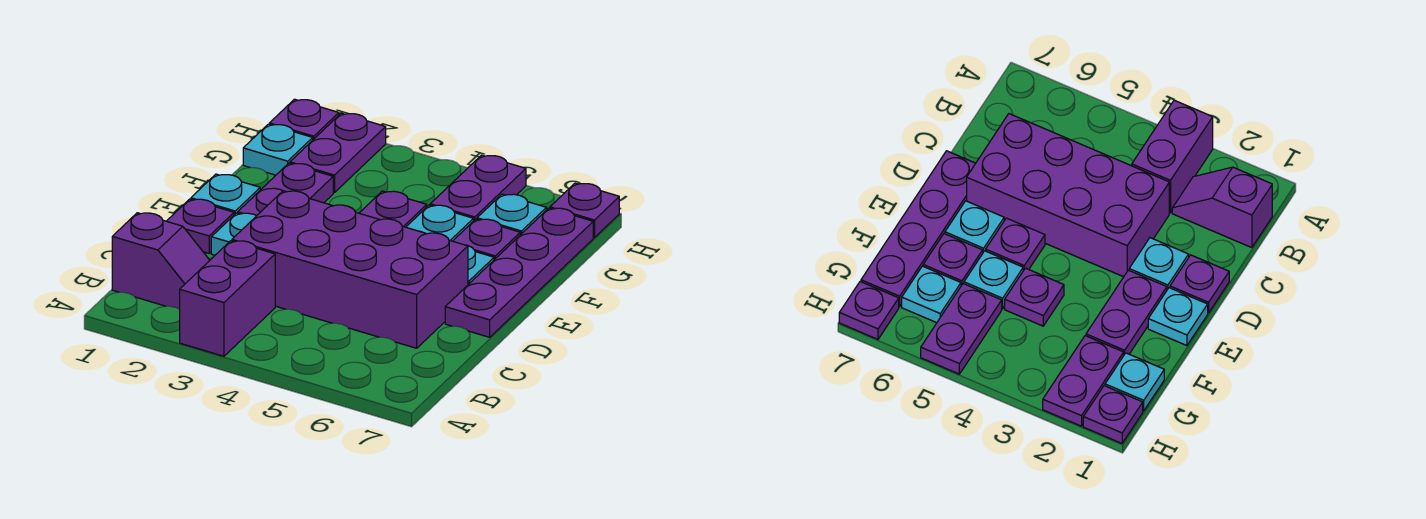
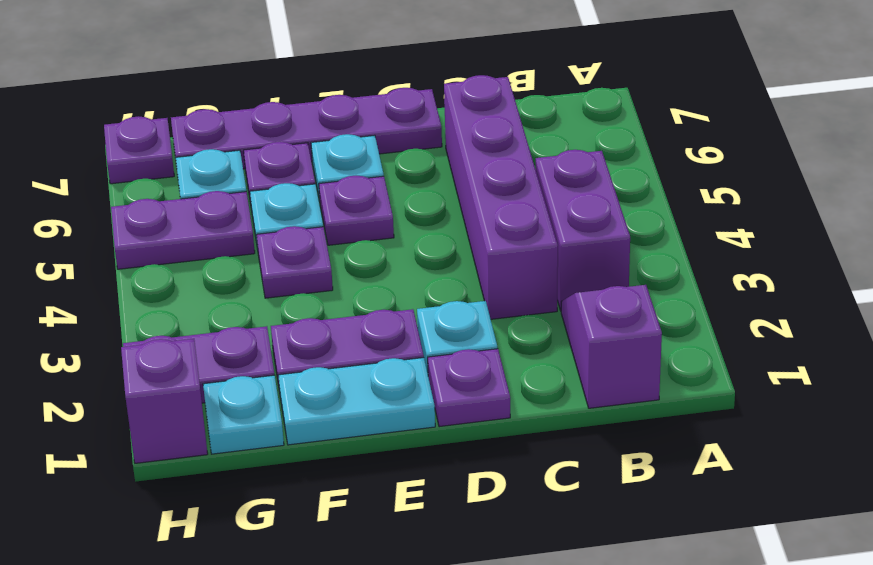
purple brick A3:B3 level 1 -> purple brick B3:B4 level 1
purple brick C3:D6 level 1 -> purple brick C3:C6 level 1
cyan plate E1 level 1 -> cyan plate E1:F1 level 1
purple plate H1 level 1 -> purple brick H1 level 1

